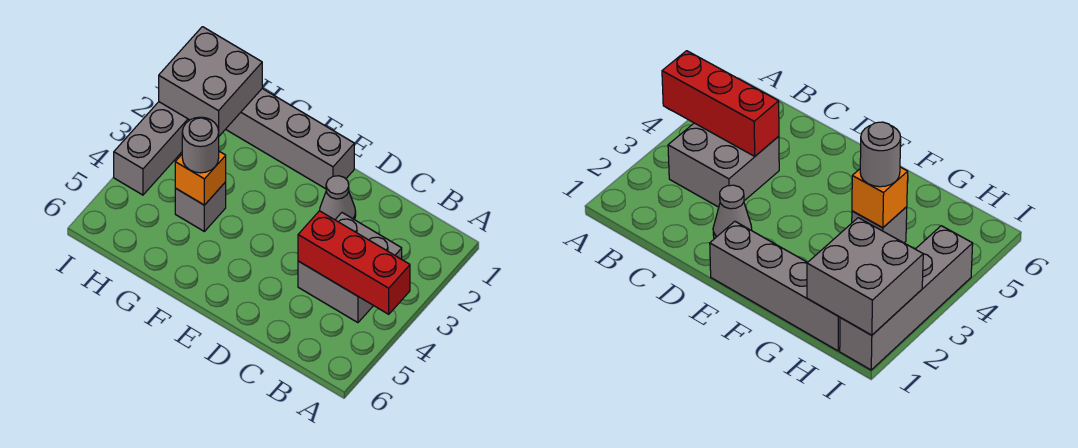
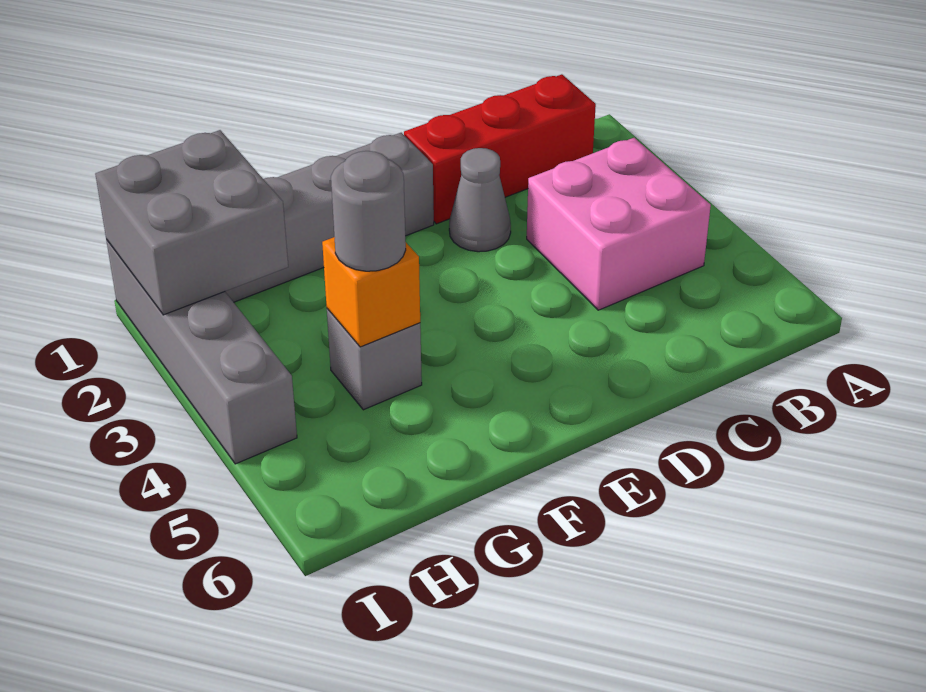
red brick A4:C4 level 2 -> red brick B1:D1 level 1
grey brick B3:C4 level 1 -> pink brick B3:C4 level 1

